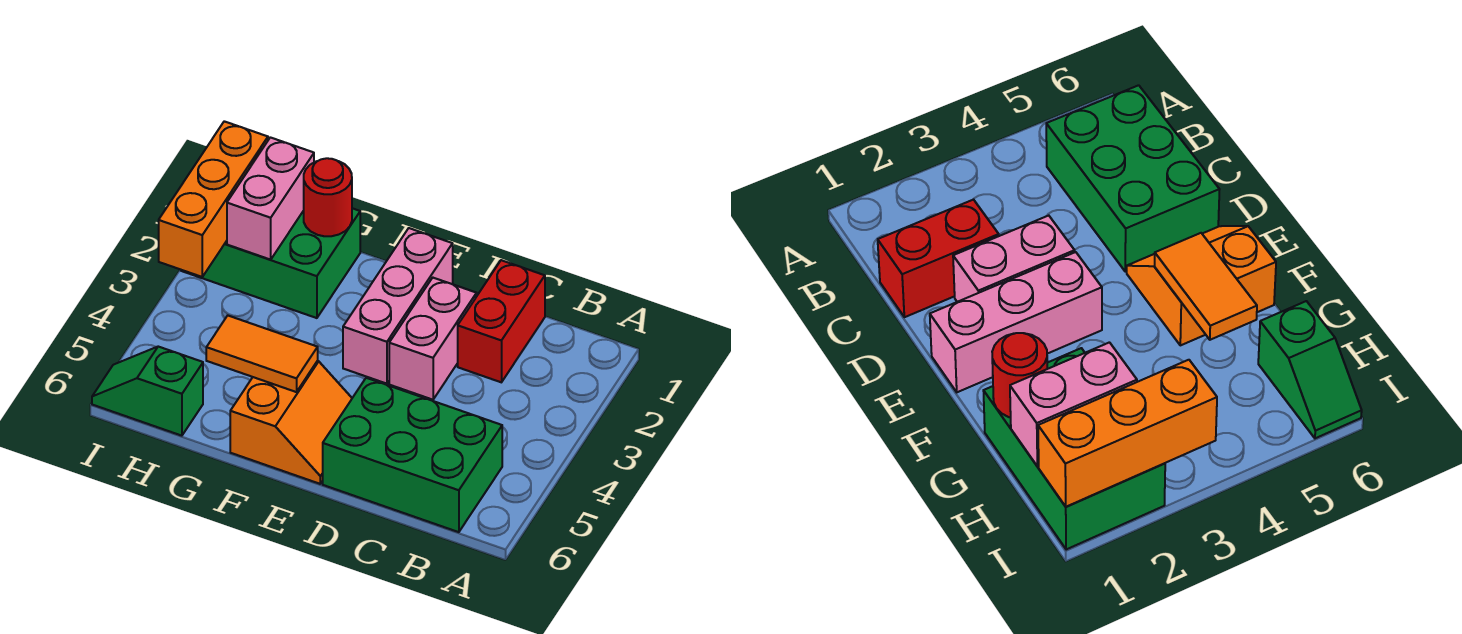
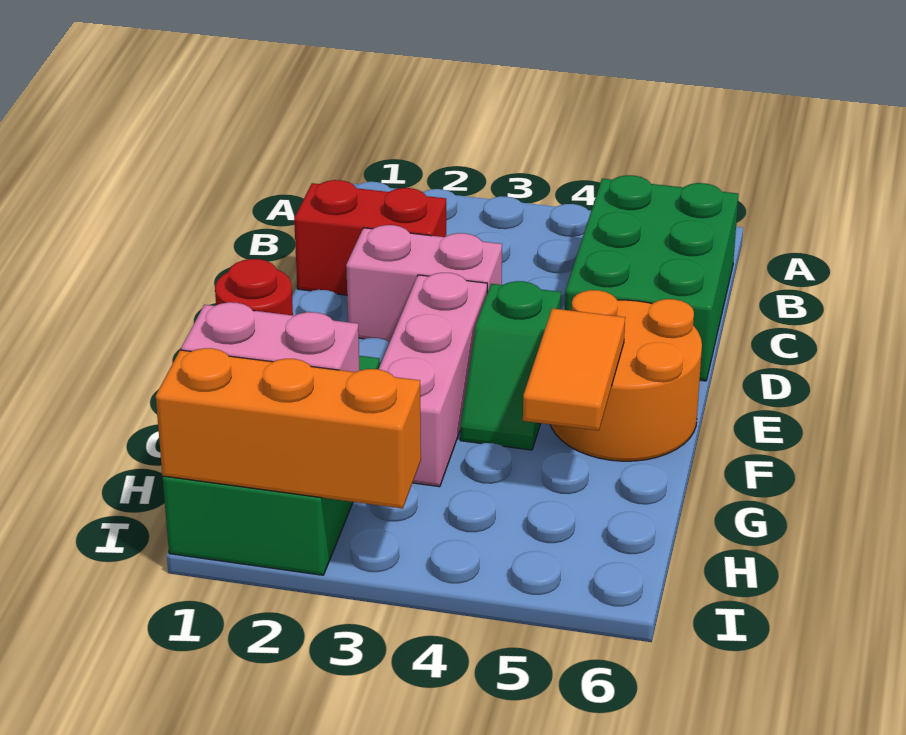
pink brick E1:E3 level 1 -> pink brick E3:G3 level 1
orange slope E5:F6 level 1 top F -> orange round brick E5:F6 level 1
green slope H6:I6 level 1 top H -> green slope E4:F4 level 1 top E

